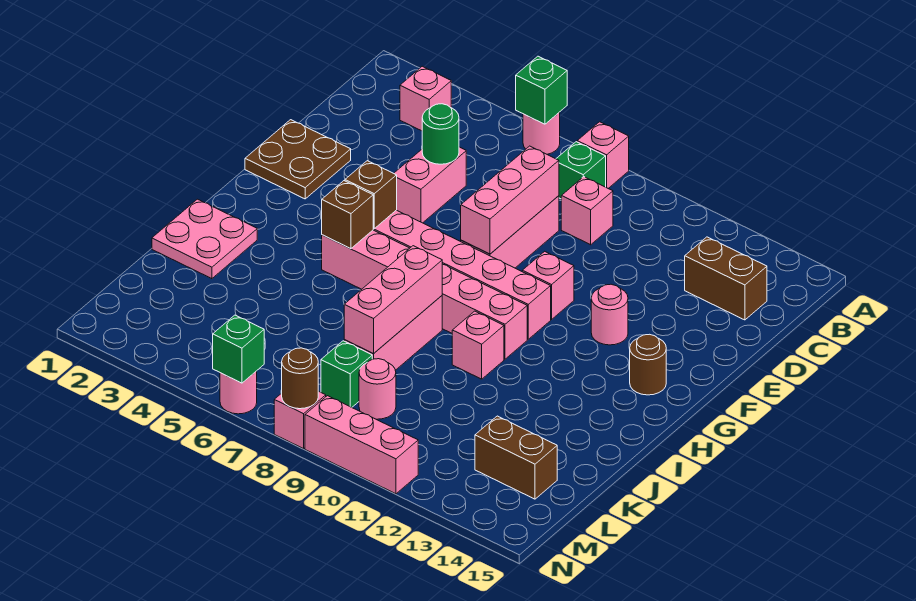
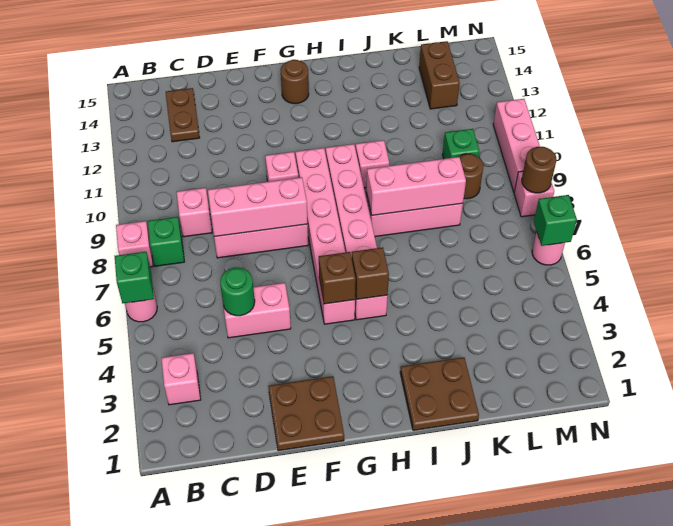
brown brick C13:C14 level 1 -> brown plate C13:C14 level 1
pink round brick F12 level 1 -> none
pink plate I1:J2 level 1 -> brown plate I1:J2 level 1
green brick L8 level 1 -> green brick L10 level 1
pink round brick L9 level 1 -> brown round brick L9 level 1

